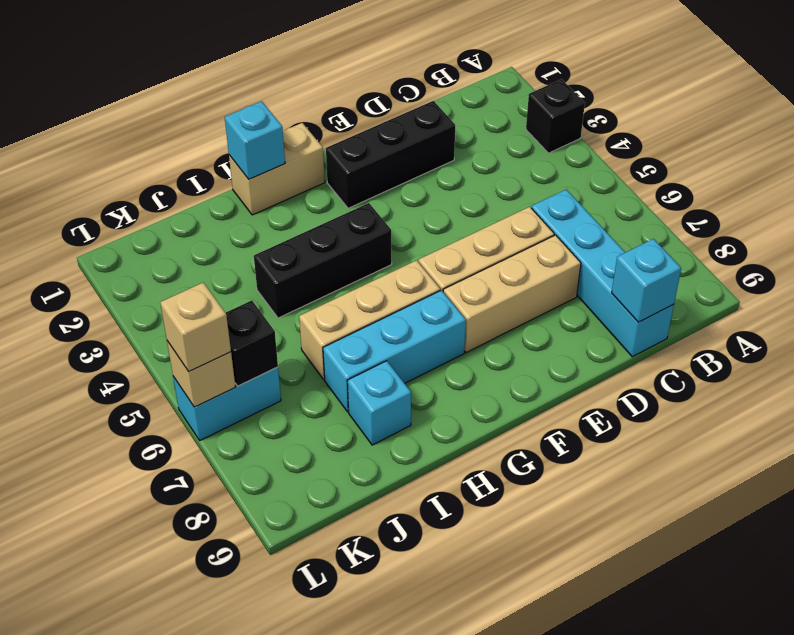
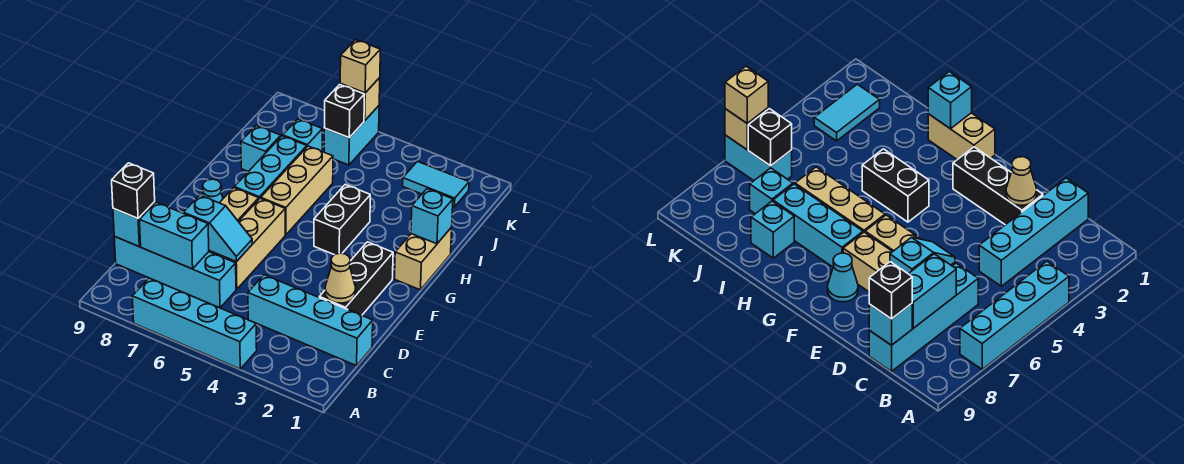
black brick A3 level 1 -> black brick C9 level 3
none -> cyan brick A4:A7 level 1
none -> cyan brick C1:C4 level 1
none -> cyan brick C7:C8 level 2
none -> tan cone D2 level 2
none -> cyan slope D6:D7 level 2 top 7
none -> cyan cone F8 level 1
black brick G4:I4 level 1 -> black brick G4:H4 level 1
none -> cyan brick J7 level 1
none -> cyan tile K2:K3 level 1

